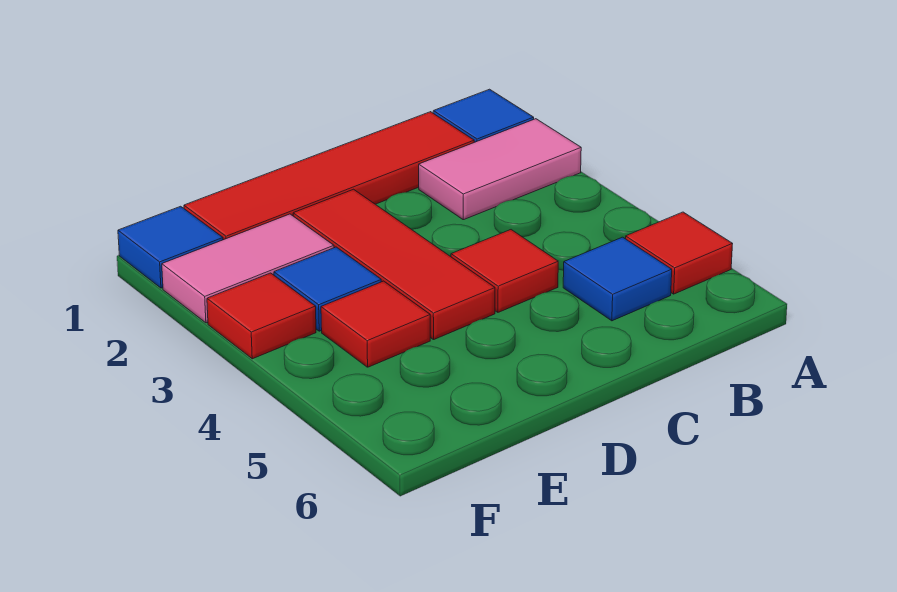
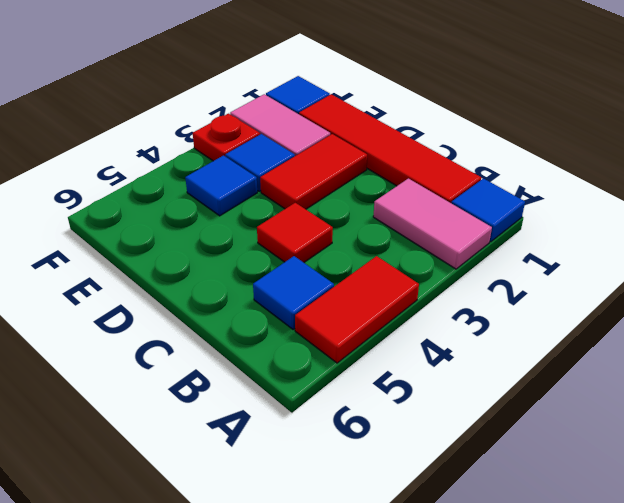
red tile A5 level 1 -> red tile A4:A5 level 1
red tile D2:D4 level 1 -> red tile D2:D3 level 1
red tile E4 level 1 -> blue tile E4 level 1
red tile F3 level 1 -> red plate F3 level 1

